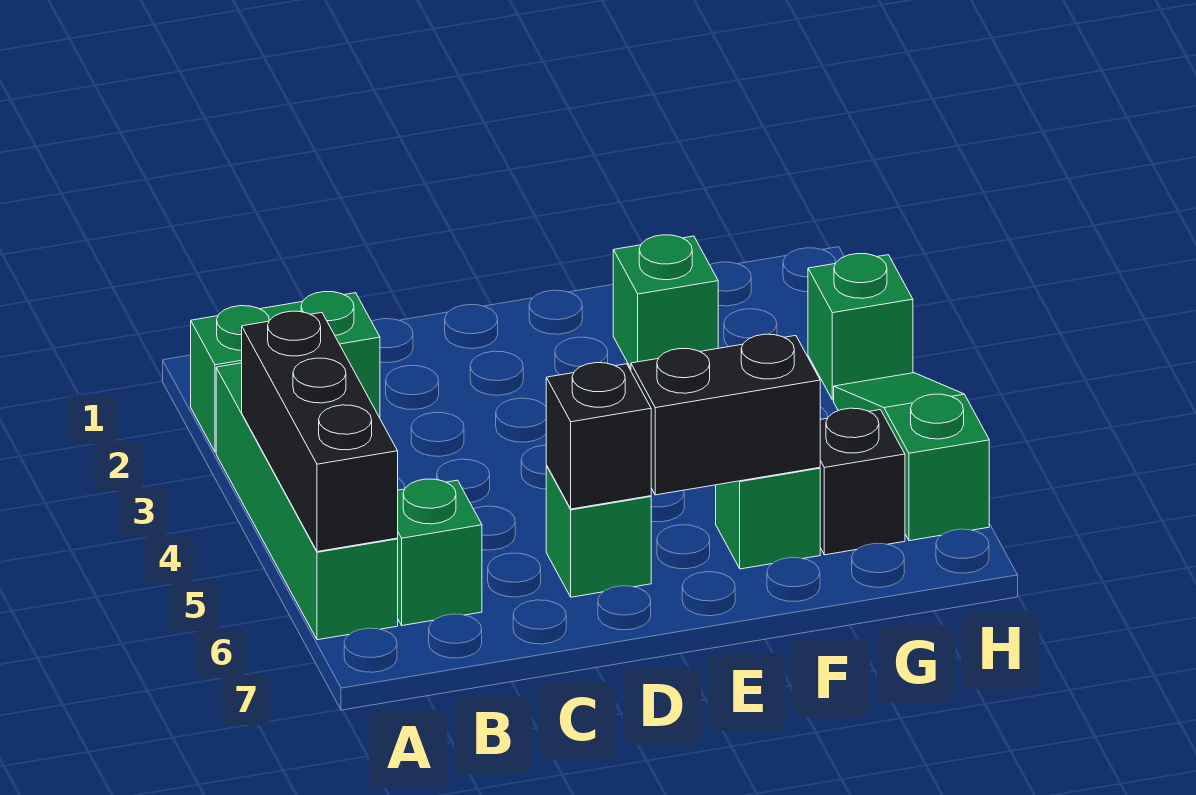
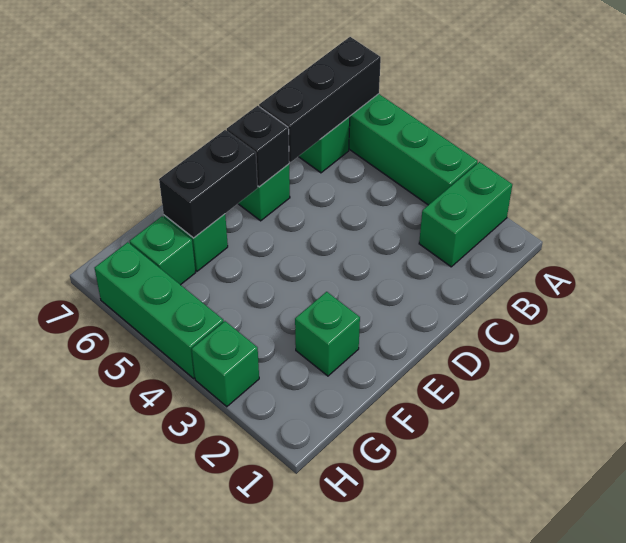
black brick A4:A6 level 2 -> black brick A6:C6 level 2
black brick G6 level 1 -> green brick G6 level 1
green slope H4:H6 level 1 top 6 -> green brick H4:H6 level 1

